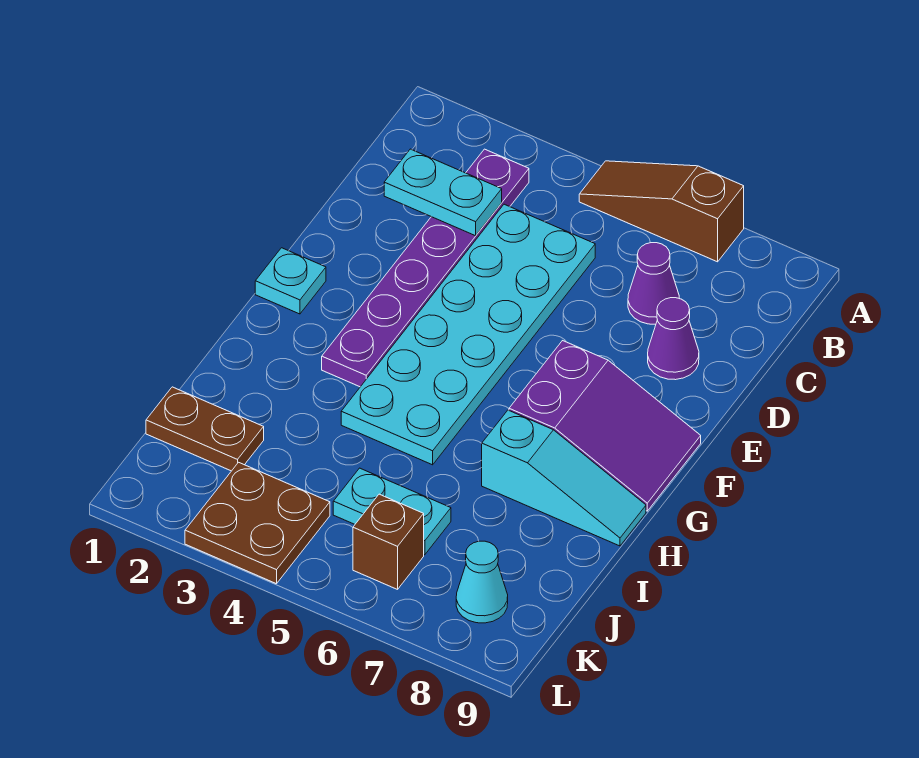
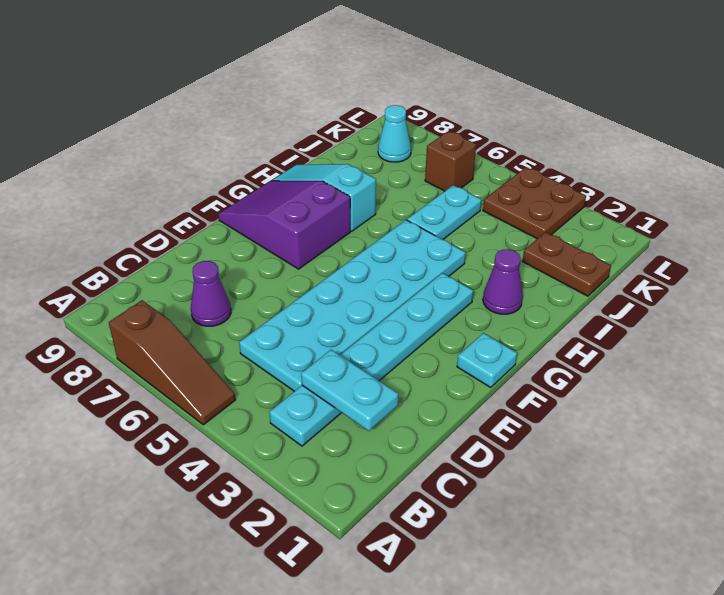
purple plate B3:G3 level 1 -> cyan plate B3:G3 level 1
purple cone D8 level 1 -> purple cone H2 level 1
cyan plate J5:J6 level 1 -> cyan plate I5:J5 level 1

